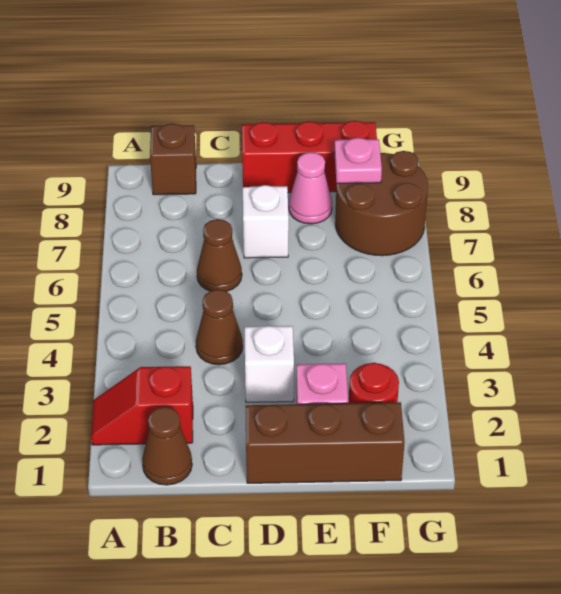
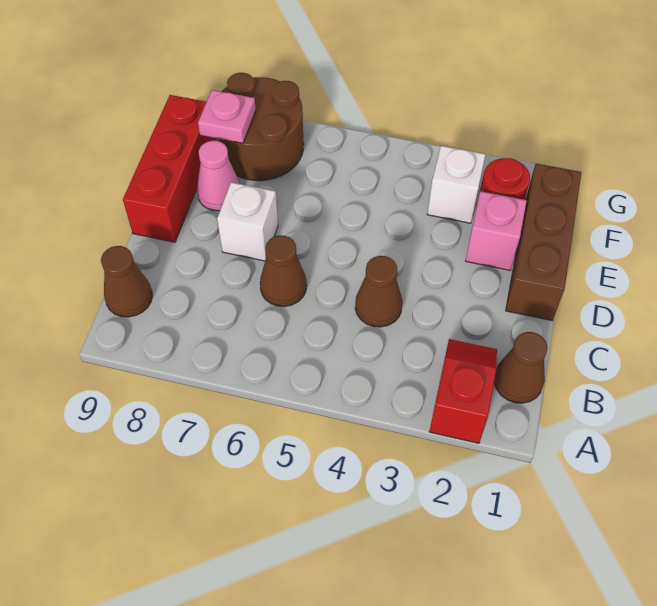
red slope A2:B2 level 1 top B -> red slope A2:B2 level 1 top A
brown brick B9 level 1 -> brown cone B9 level 1
white brick D3 level 1 -> white brick F3 level 1

